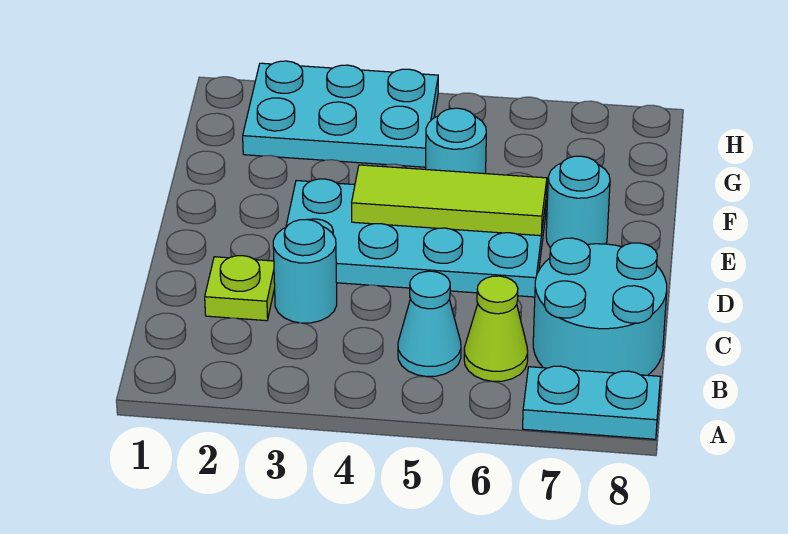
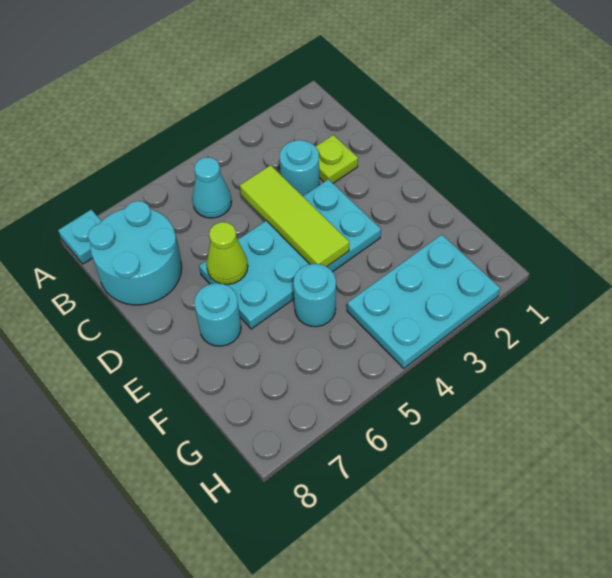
cyan plate A7:A8 level 1 -> cyan plate A8 level 1
lime cone B6 level 1 -> lime cone D6 level 2
lime tile E4:E6 level 2 -> lime tile C4:E4 level 2

